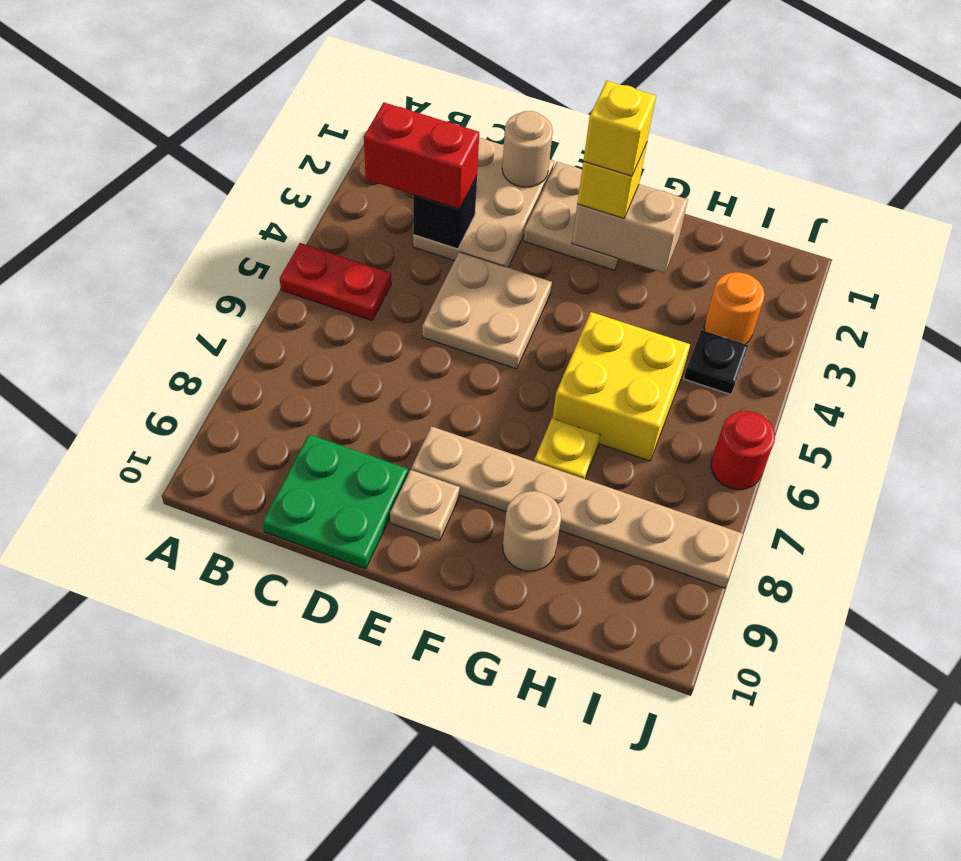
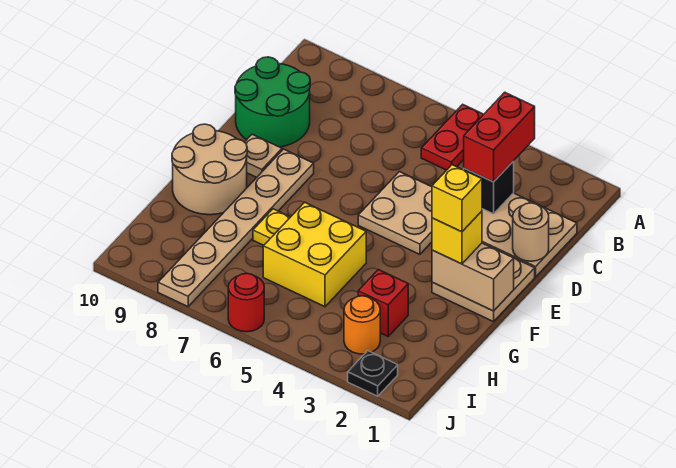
green plate C9:D10 level 1 -> green round brick C9:D10 level 1
tan brick F2:G2 level 2 -> tan brick F1:F2 level 2
tan round brick G9 level 1 -> tan round brick F9:G10 level 1
none -> red brick H3 level 1
black plate I4 level 1 -> black plate J2 level 1

